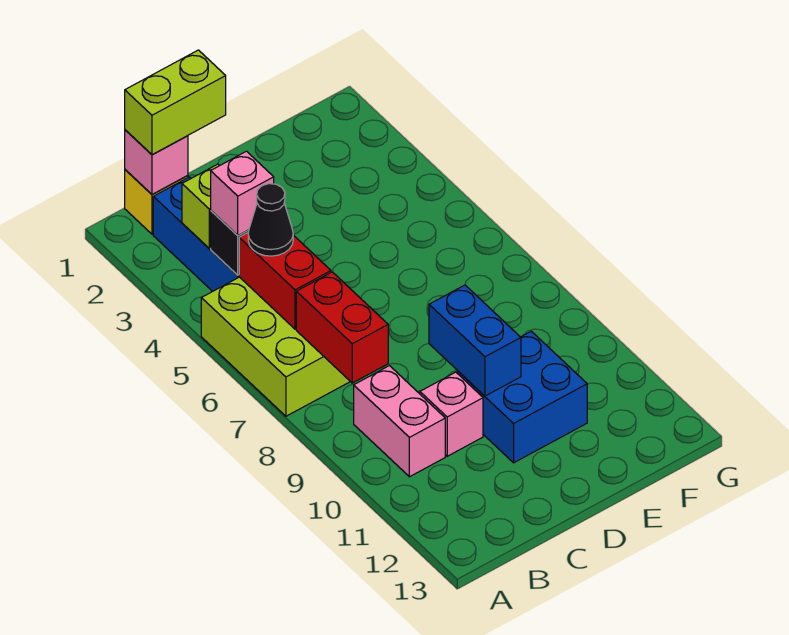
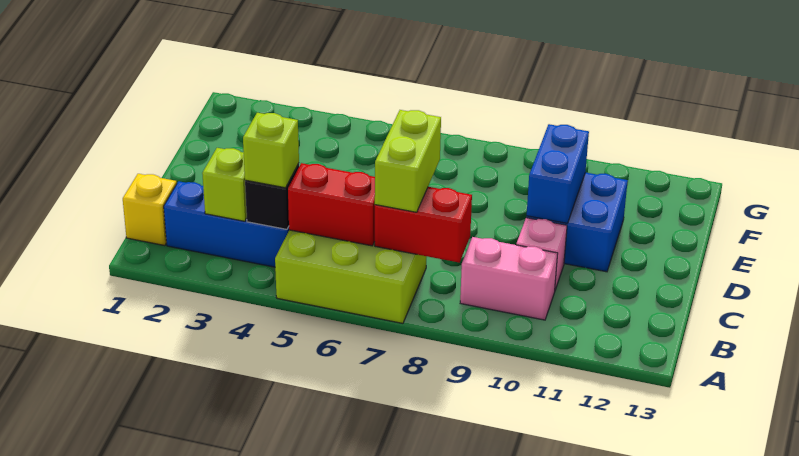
pink brick B1 level 2 -> none
lime brick B1:C1 level 3 -> lime brick B7:C7 level 3
pink brick B4 level 3 -> lime brick B4 level 3
black cone B5 level 3 -> none
blue brick D9:D10 level 2 -> blue brick D10:E10 level 2

